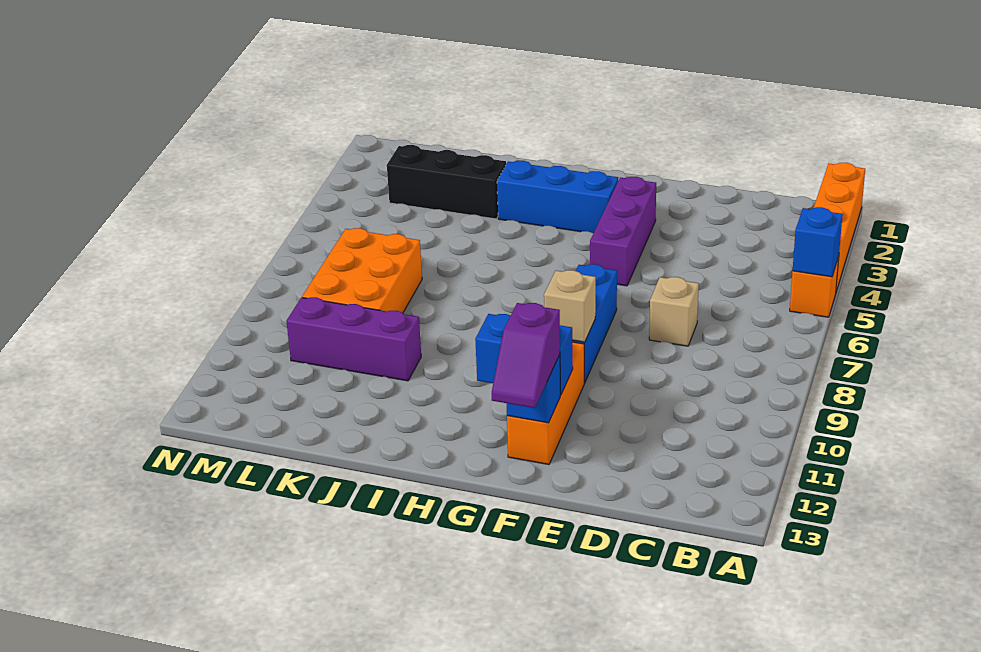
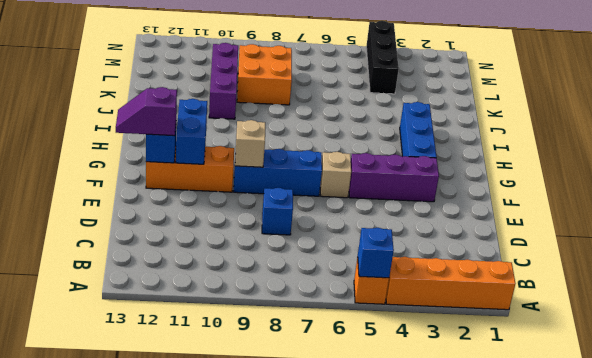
tan brick D7 level 1 -> tan brick F6 level 1
none -> blue brick D8 level 1
black brick J3:L3 level 1 -> black brick L4:N4 level 1
orange brick K7:L9 level 1 -> orange brick K8:L9 level 1

